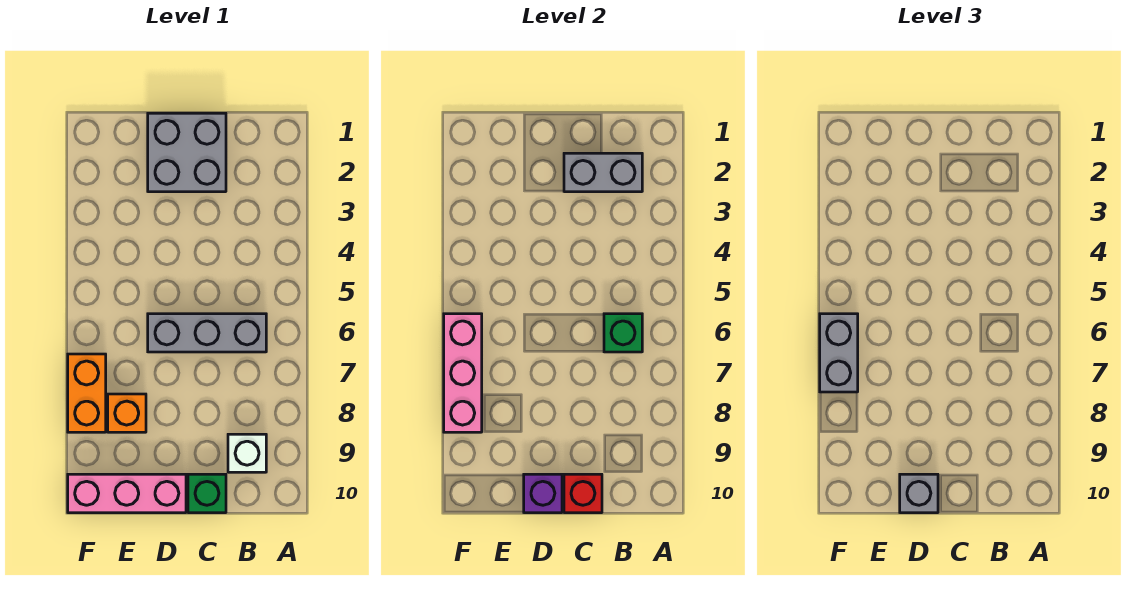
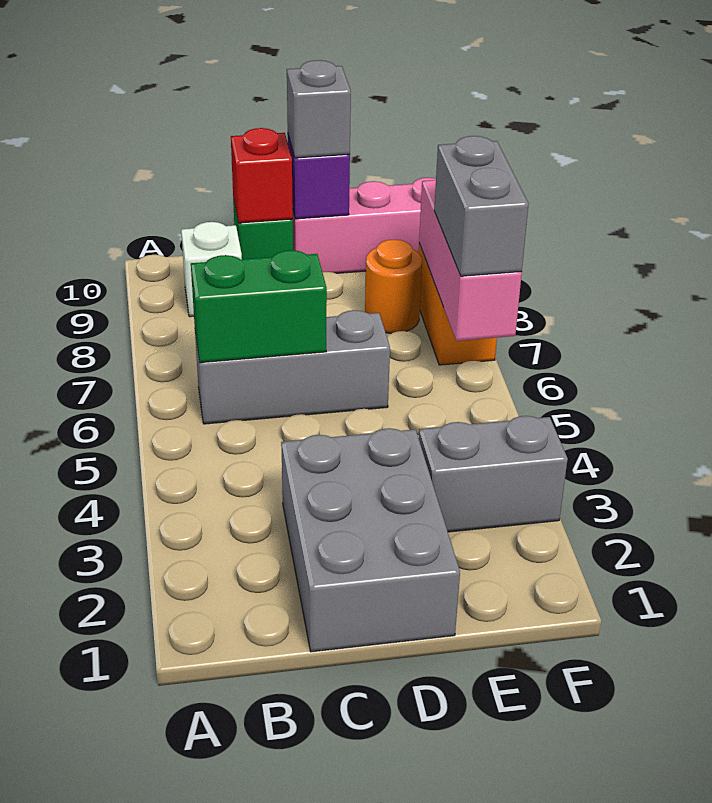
grey brick B2:C2 level 2 -> grey brick E3:F3 level 1
green brick B6 level 2 -> green brick B6:C6 level 2
grey brick C1:D2 level 1 -> grey brick C1:D3 level 1
orange brick E8 level 1 -> orange round brick E8 level 1

